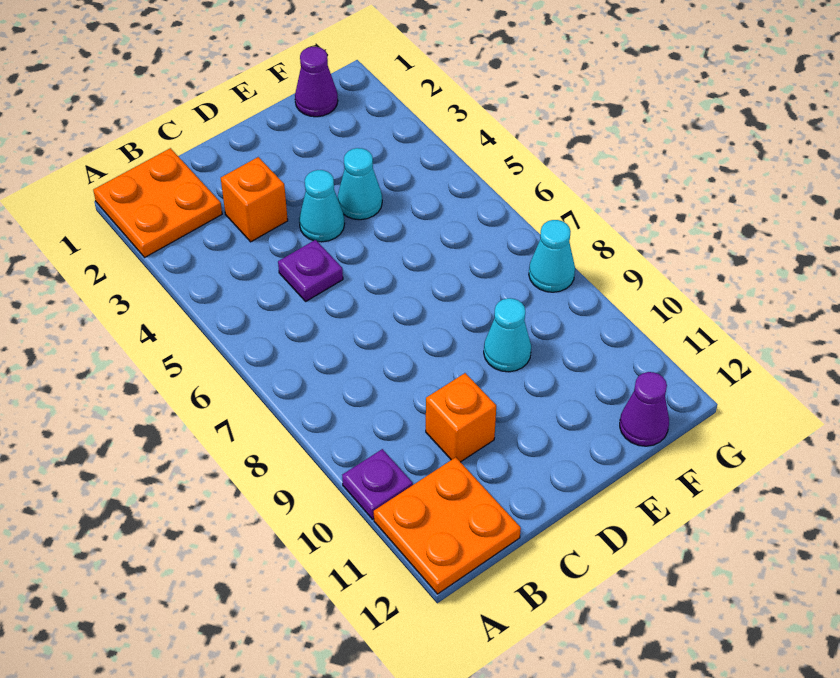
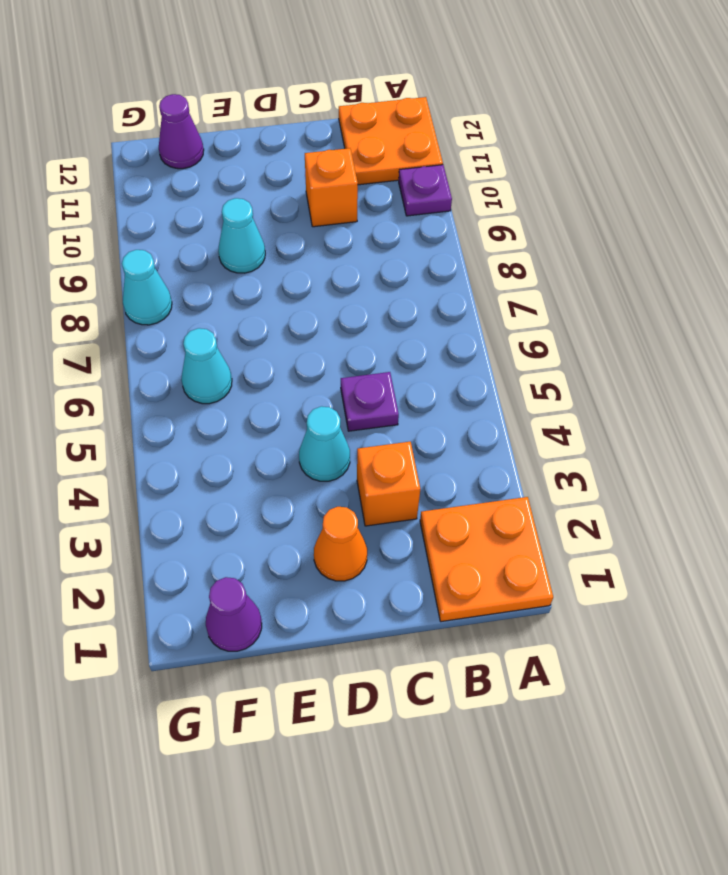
none -> orange cone D2 level 1
cyan cone E4 level 1 -> cyan cone F6 level 1

